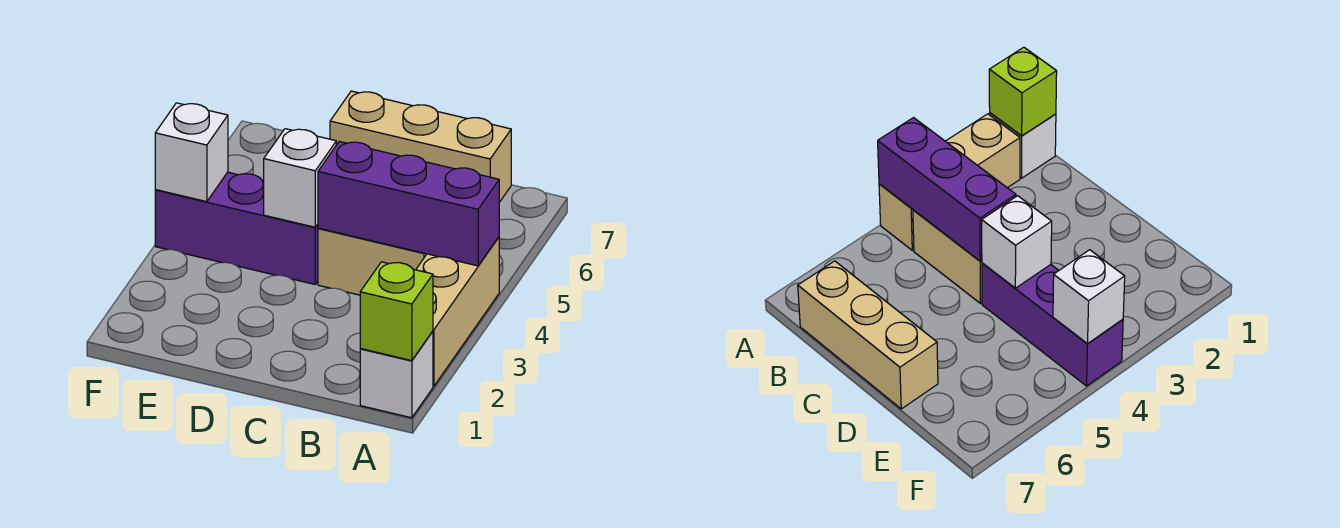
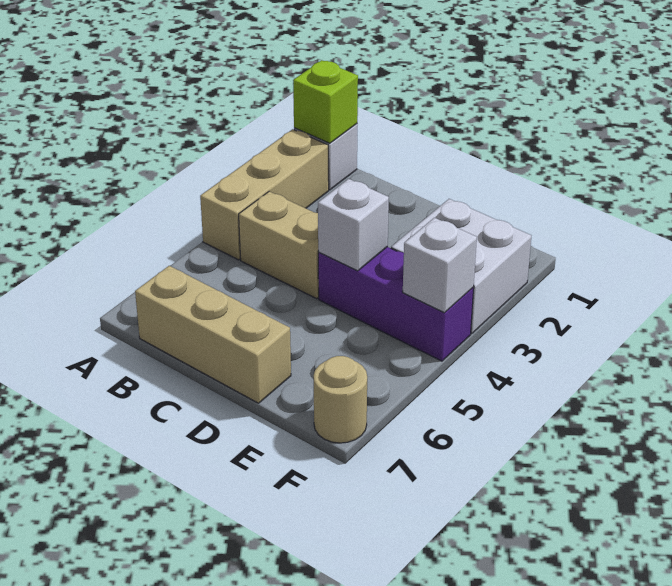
purple brick A4:C4 level 2 -> none
none -> white brick E2:F3 level 1
none -> tan round brick F7 level 1

